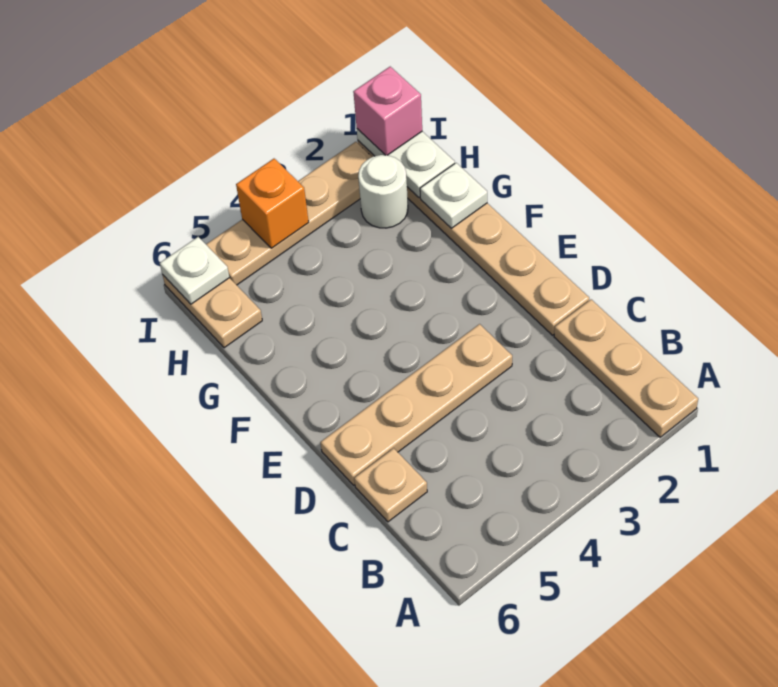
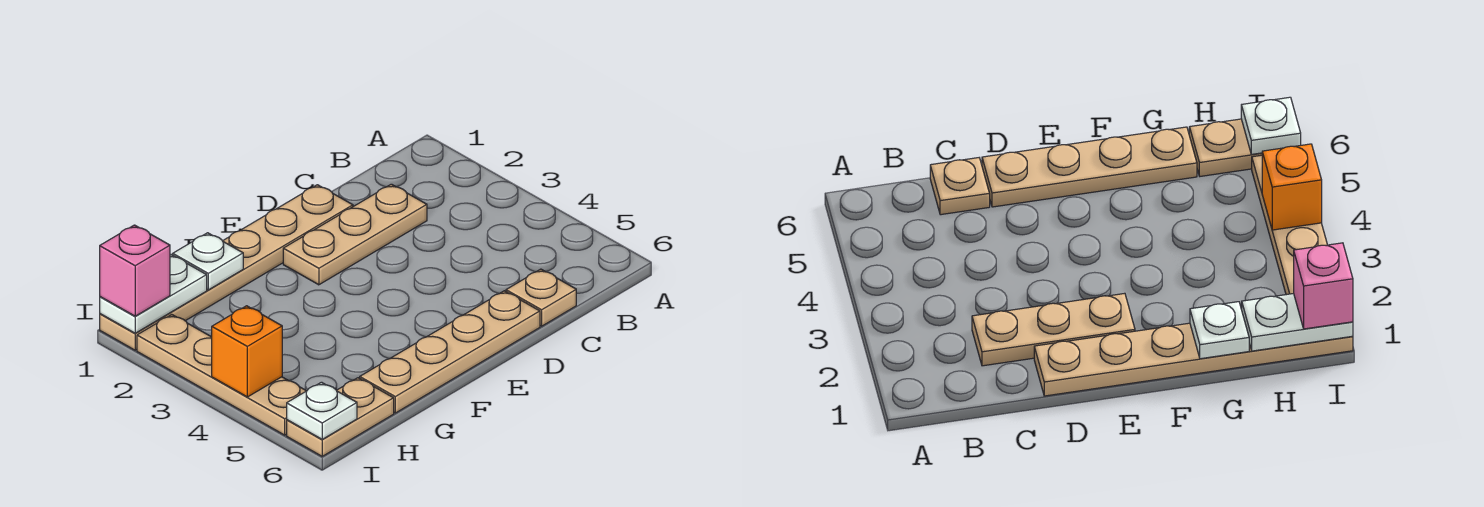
tan plate A1:C1 level 1 -> tan plate C2:E2 level 1
tan plate D3:D6 level 1 -> tan plate D6:G6 level 1
white round brick H2 level 1 -> none

